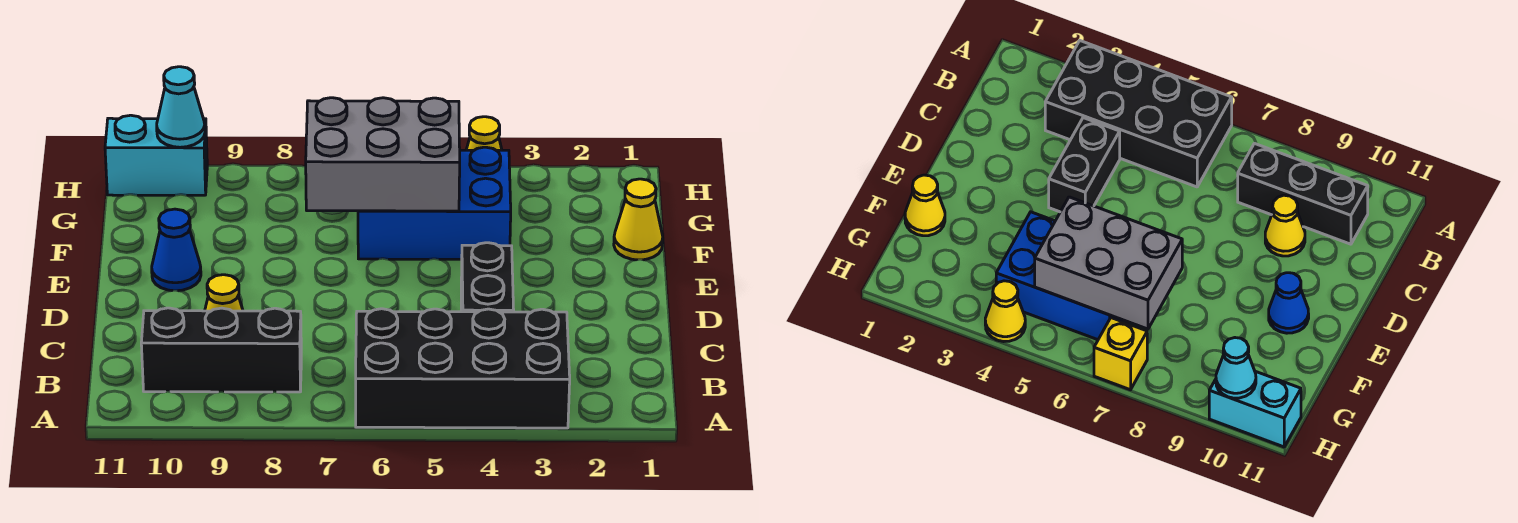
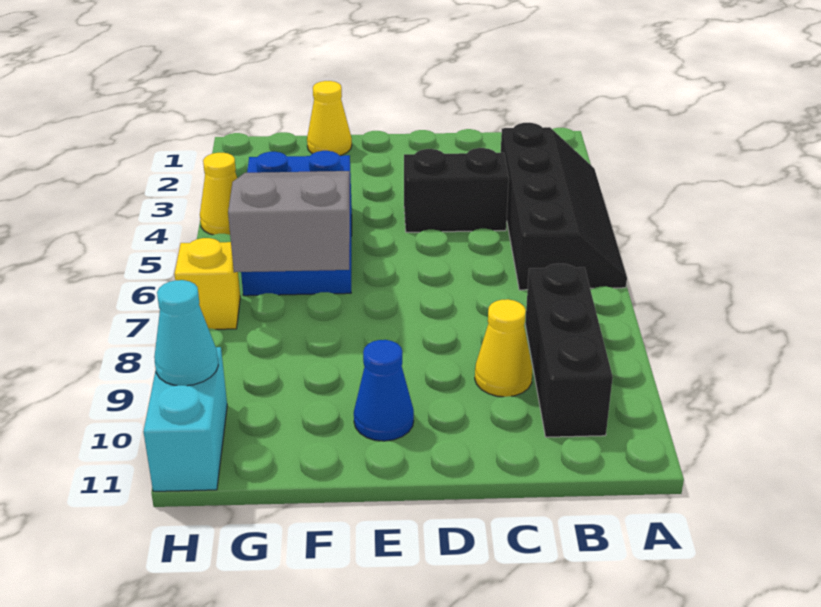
black brick A3:B6 level 1 -> black slope A3:B6 level 1 top B
grey brick F5:G7 level 2 -> grey slope F5:G7 level 2 top 7

